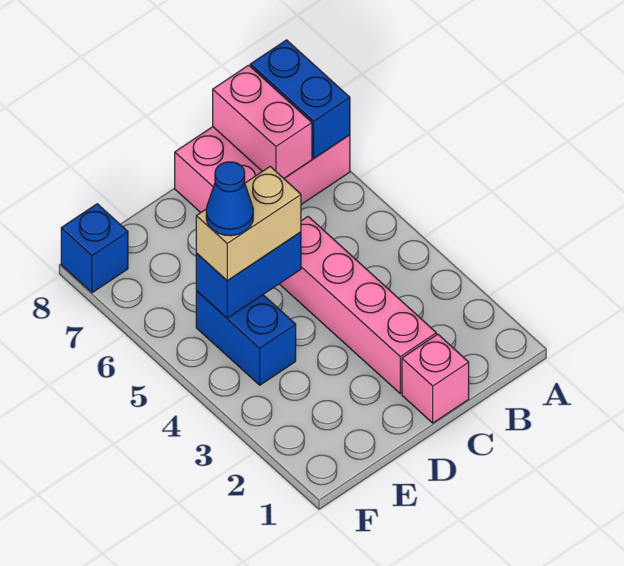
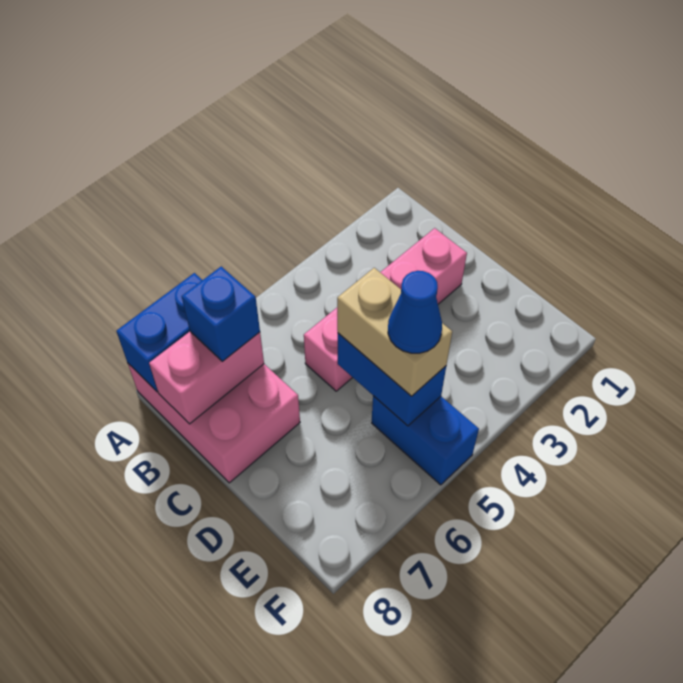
pink brick C1 level 1 -> none
blue brick E4:E5 level 1 -> blue brick E5:F5 level 1
blue brick F8 level 1 -> blue brick B7 level 3

